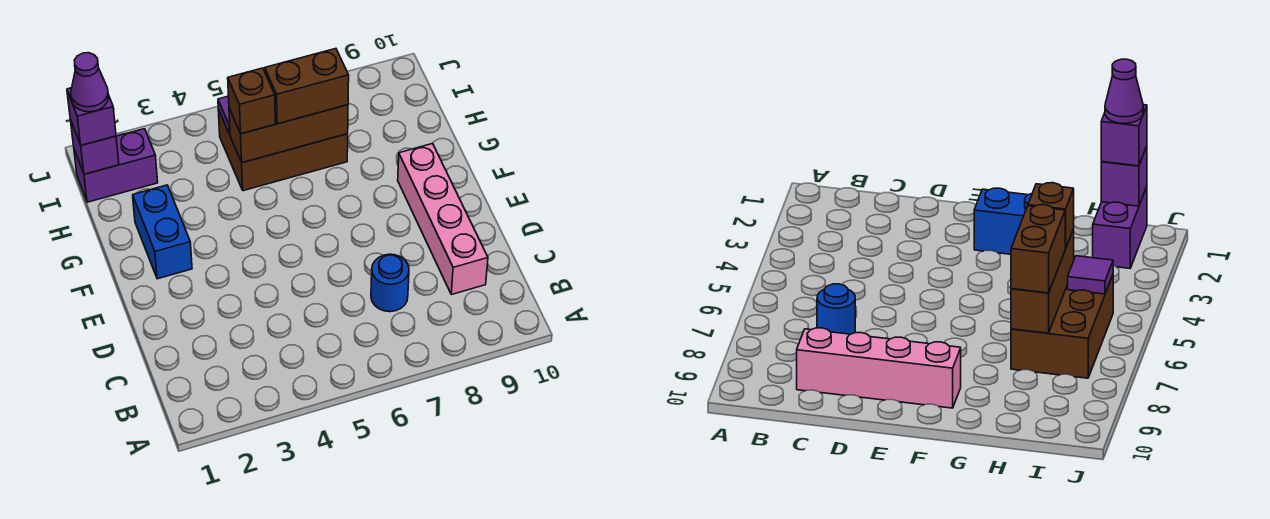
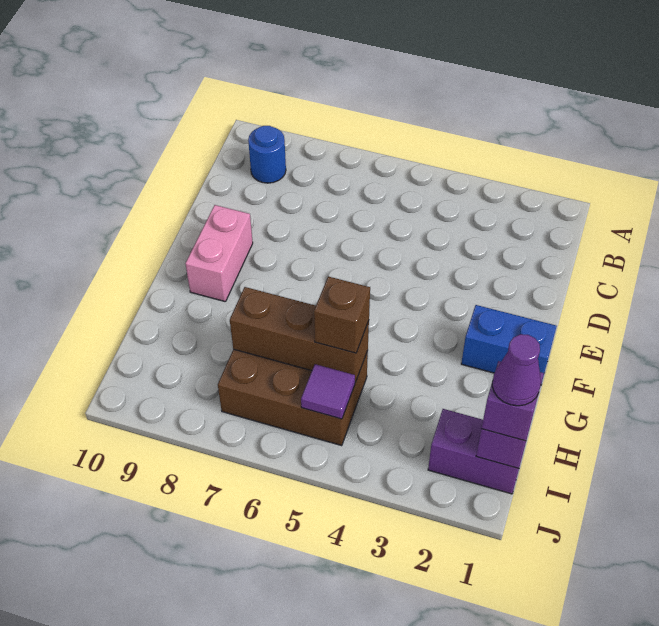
blue round brick C7 level 1 -> blue round brick B9 level 1
pink brick C9:F9 level 1 -> pink brick E9:F9 level 1
blue brick F2:G2 level 1 -> blue brick F1:F2 level 1
brown brick H6:H7 level 3 -> none

